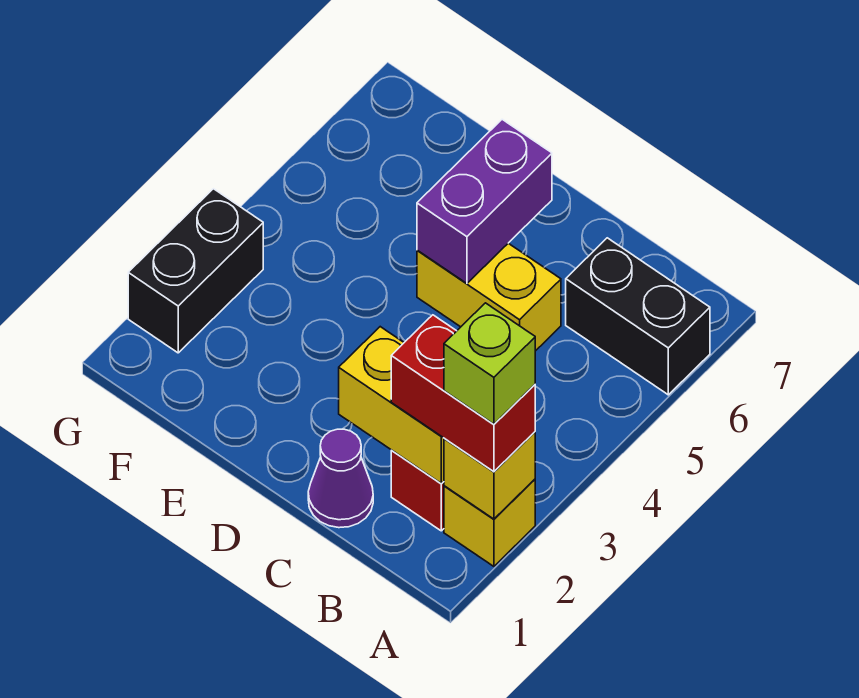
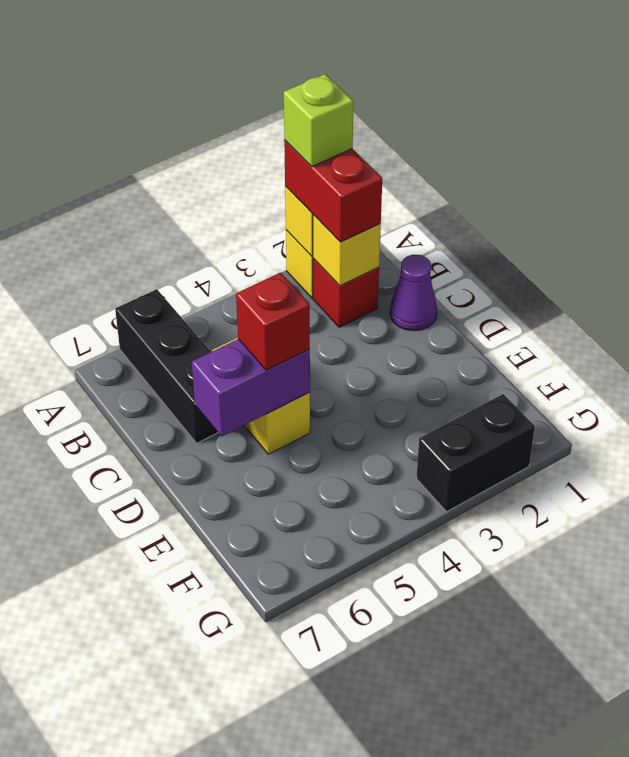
black brick A6:B6 level 1 -> black brick A6:C6 level 1
yellow brick B2:C2 level 2 -> yellow brick B2 level 2
none -> red brick D5 level 3

